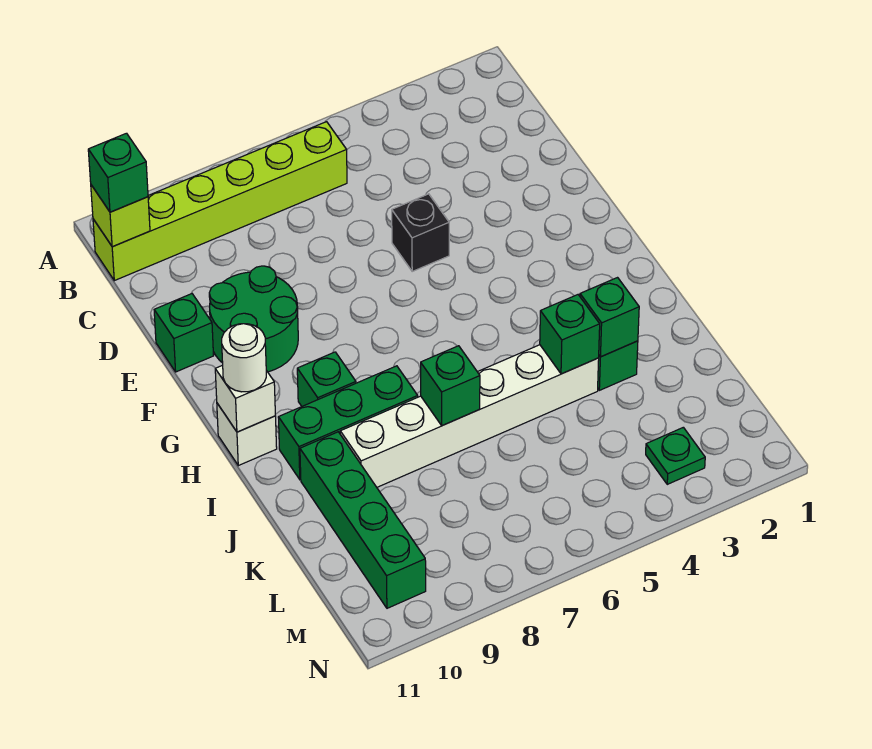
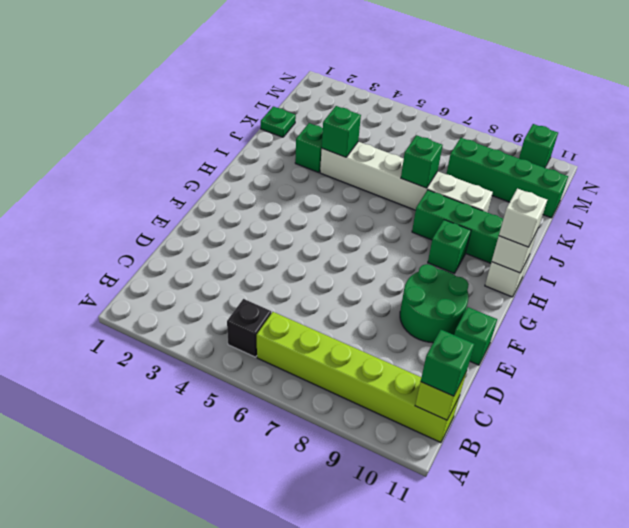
black brick E5 level 1 -> black brick B5 level 1
white round brick H11 level 3 -> white brick H11 level 3
green brick J3 level 2 -> green brick N10 level 1
green brick J10:M10 level 1 -> green brick L8:L11 level 1
green plate M3 level 1 -> green plate K1 level 1

